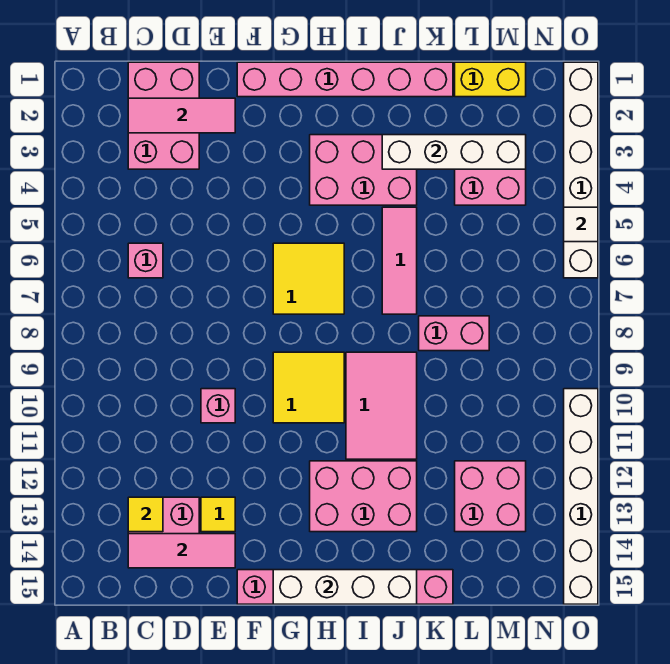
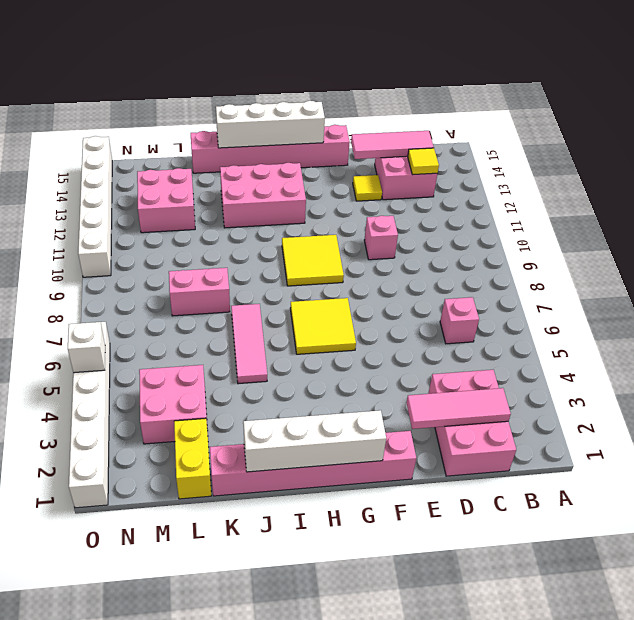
pink brick H3:J4 level 1 -> none
pink tile I9:J11 level 1 -> none
white brick J3:M3 level 2 -> white brick G1:J1 level 2
yellow brick L1:M1 level 1 -> yellow brick L1:L2 level 1
white tile O5 level 2 -> white brick O5 level 2

